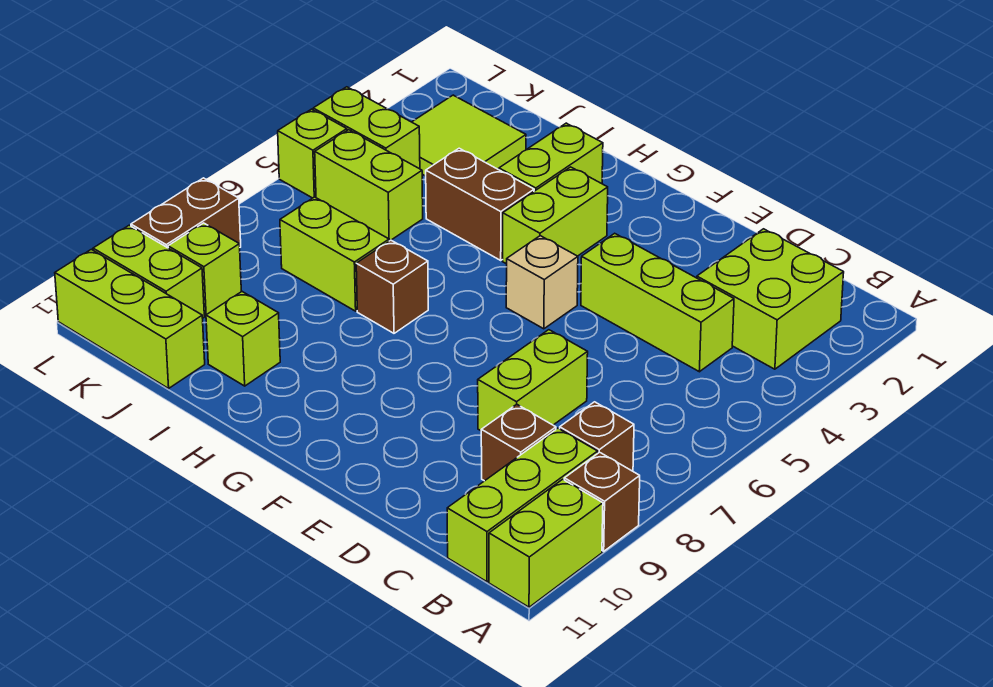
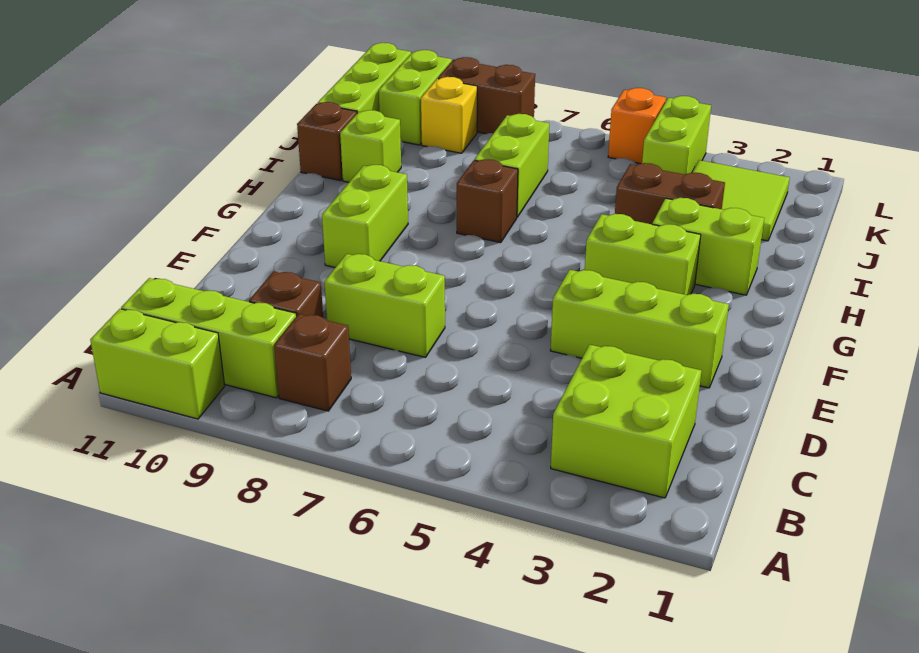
brown brick A9 level 1 -> brown brick I11 level 1
lime brick C4:E4 level 1 -> lime brick E2:E4 level 1
tan brick F5 level 1 -> none
brown brick H4:I4 level 1 -> brown brick I3:I4 level 1
lime brick J5:K5 level 1 -> lime brick F9:G9 level 1
lime brick K9 level 1 -> yellow brick K9 level 1
lime brick L5 level 1 -> orange brick L5 level 1

